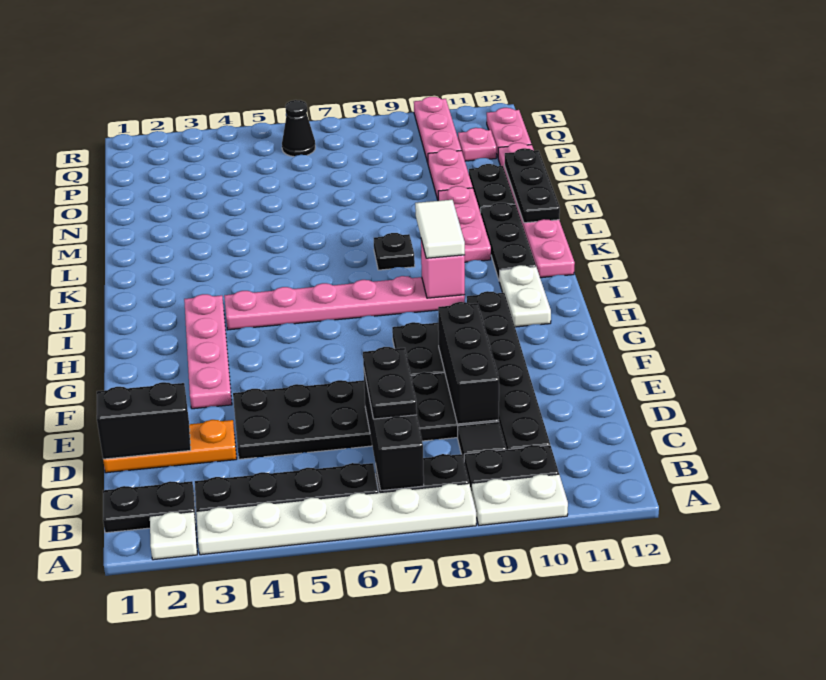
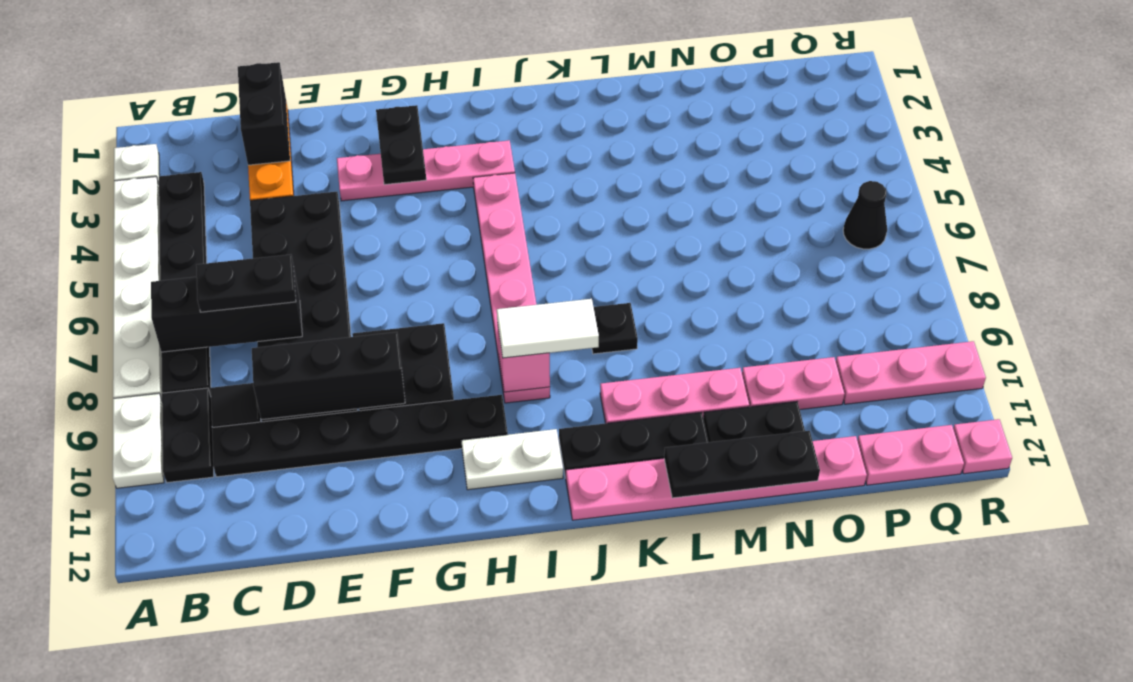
black plate B1:B2 level 1 -> black plate G2:G3 level 2
pink plate P11 level 1 -> pink plate R12 level 1

